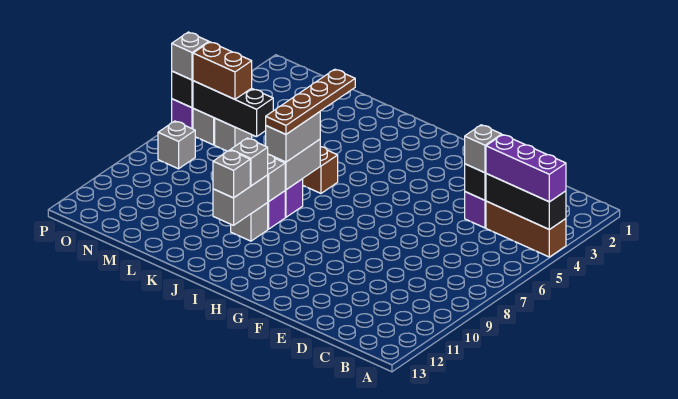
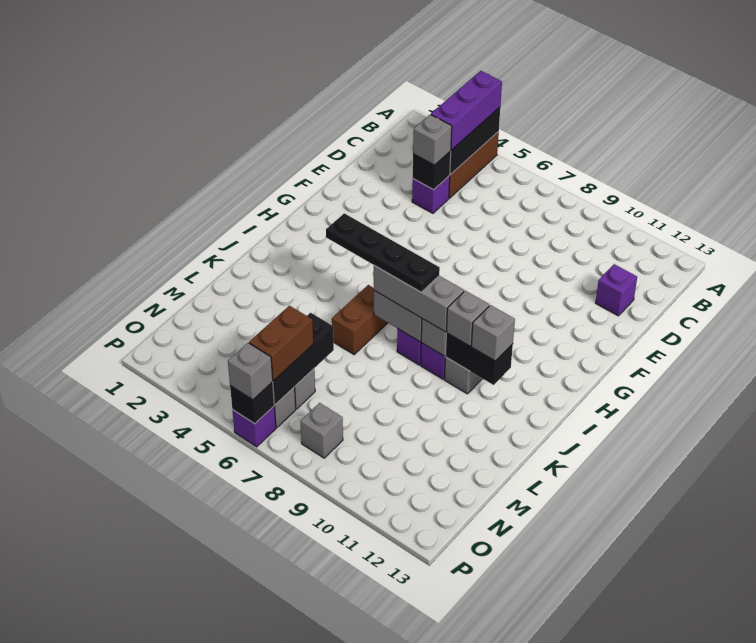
none -> purple brick D12 level 1
brown plate J5:J8 level 4 -> black plate J5:J8 level 4
grey brick J7:J8 level 3 -> grey brick J7:J9 level 3
grey brick J10:J11 level 2 -> black brick J10:J11 level 2

